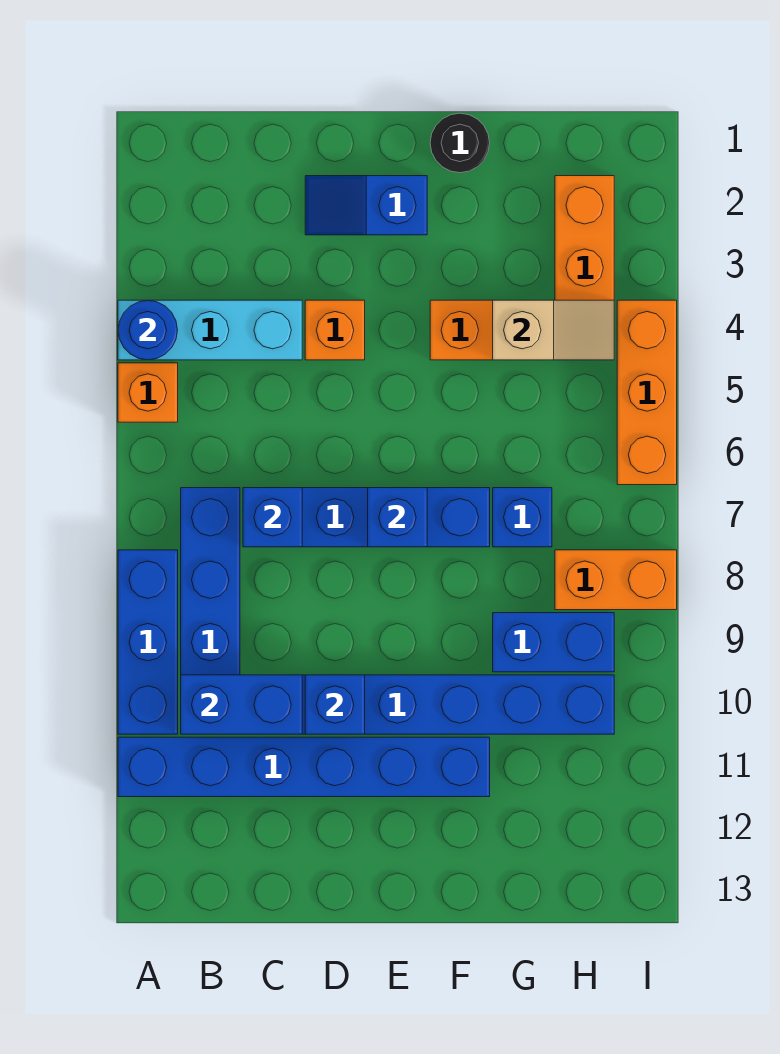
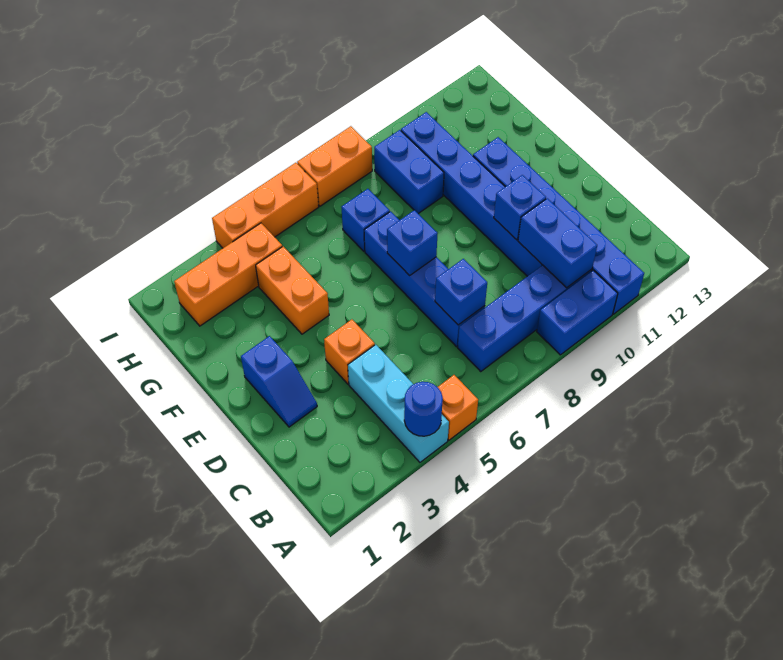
blue brick A8:A10 level 1 -> blue brick A9:A10 level 1
black round brick F1 level 1 -> none
tan slope G4:H4 level 2 top G -> none
orange brick H8:I8 level 1 -> orange brick I7:I8 level 1

